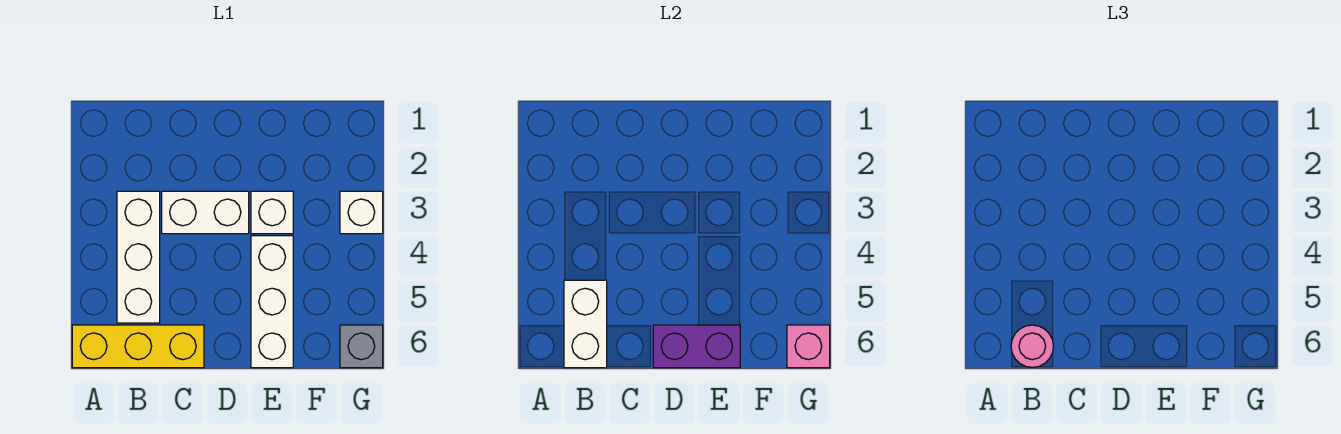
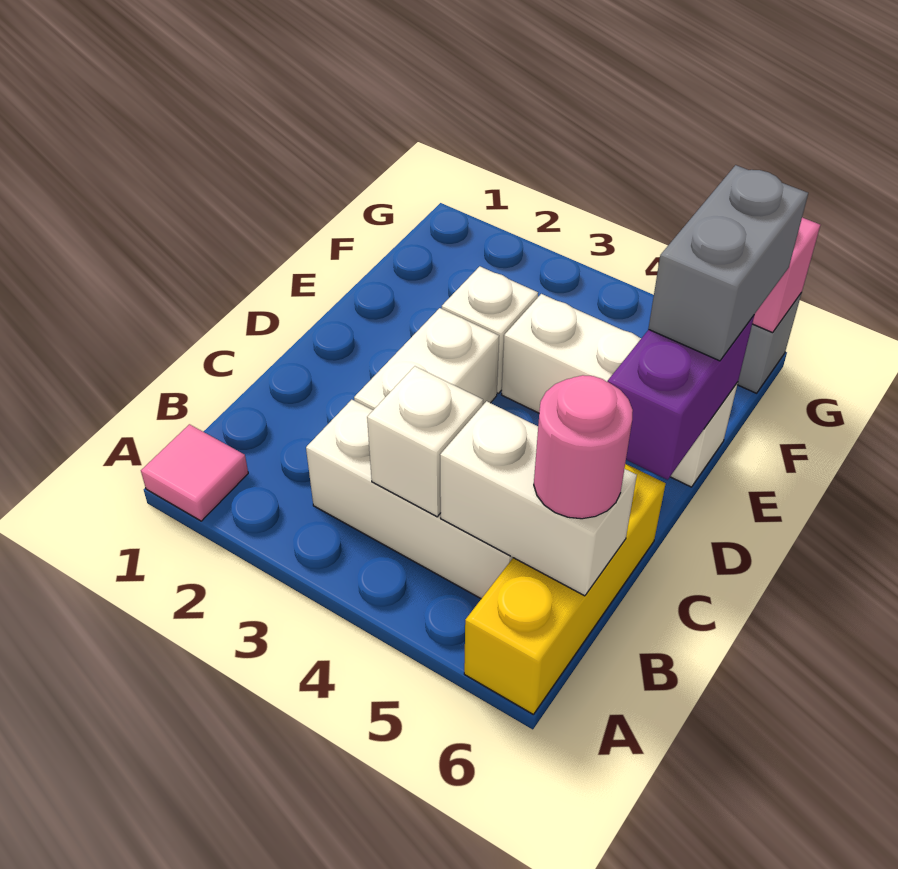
none -> pink tile A1 level 1
none -> grey brick E6:F6 level 3
white brick G3 level 1 -> white brick B4 level 2

